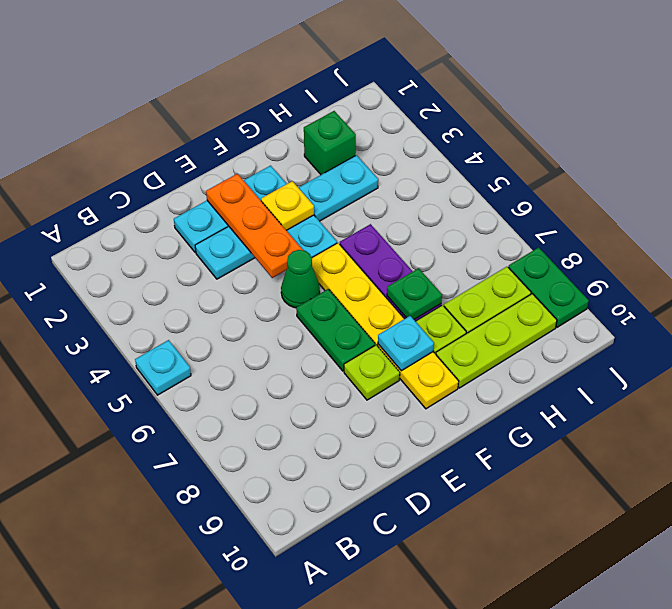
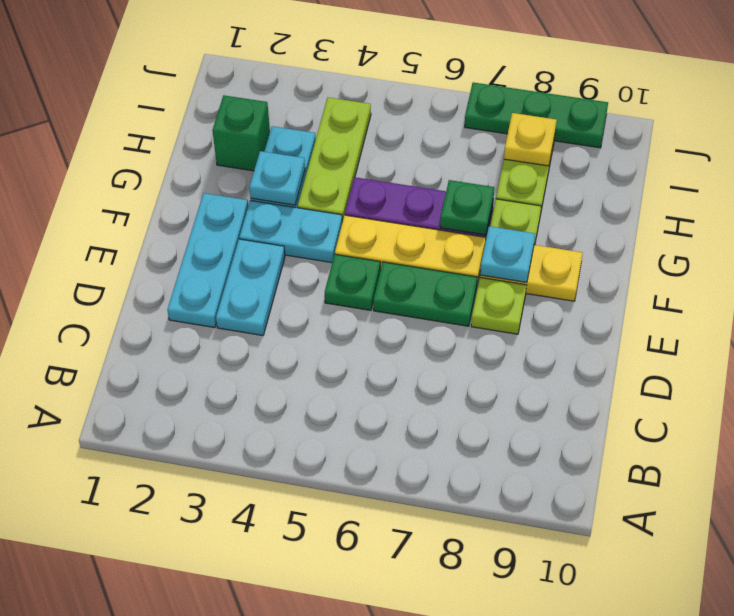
cyan plate A5 level 1 -> cyan plate G3 level 2
orange plate E2:E4 level 2 -> none
green cone E5 level 1 -> green plate E5 level 1
yellow plate F3 level 2 -> yellow plate I8 level 2
lime plate G9:I9 level 1 -> lime plate G4:I4 level 1
green plate J8:J9 level 1 -> green plate J7:J9 level 1

